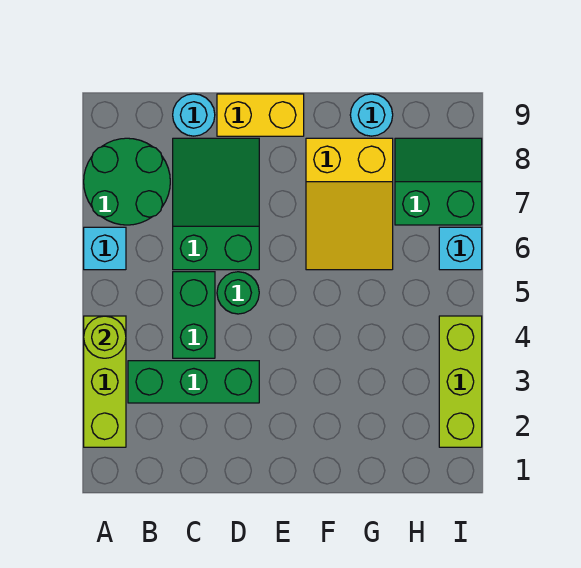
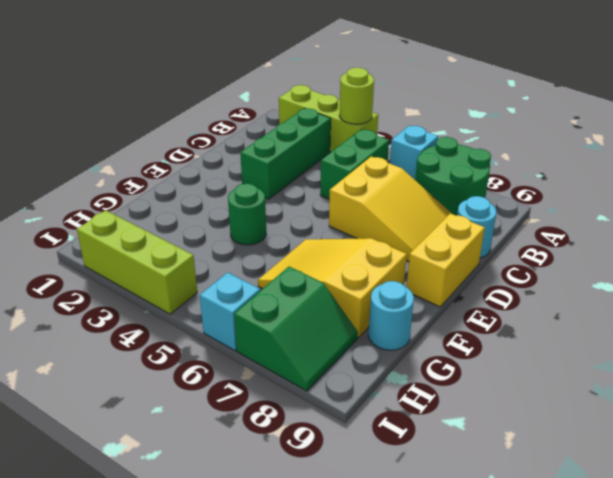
green brick C4:C5 level 1 -> green brick B5:C5 level 1
green slope C6:D8 level 1 top 6 -> yellow slope C6:D8 level 1 top 6
green round brick D5 level 1 -> green round brick F4 level 1

